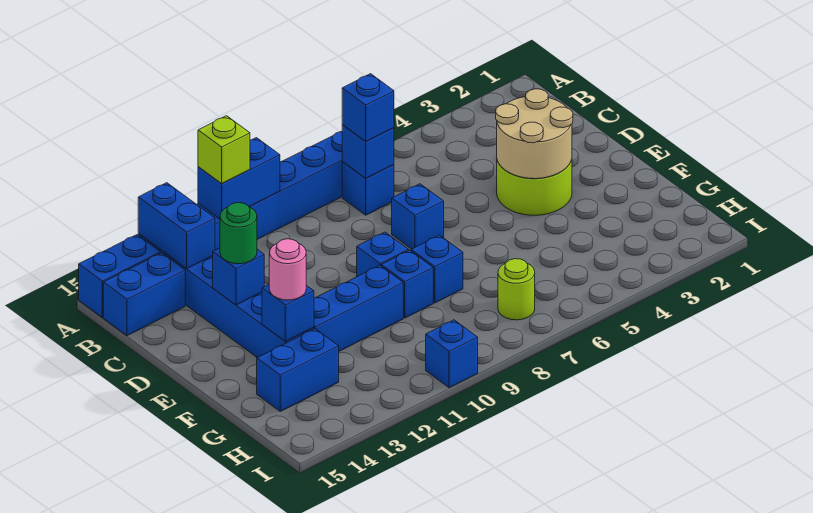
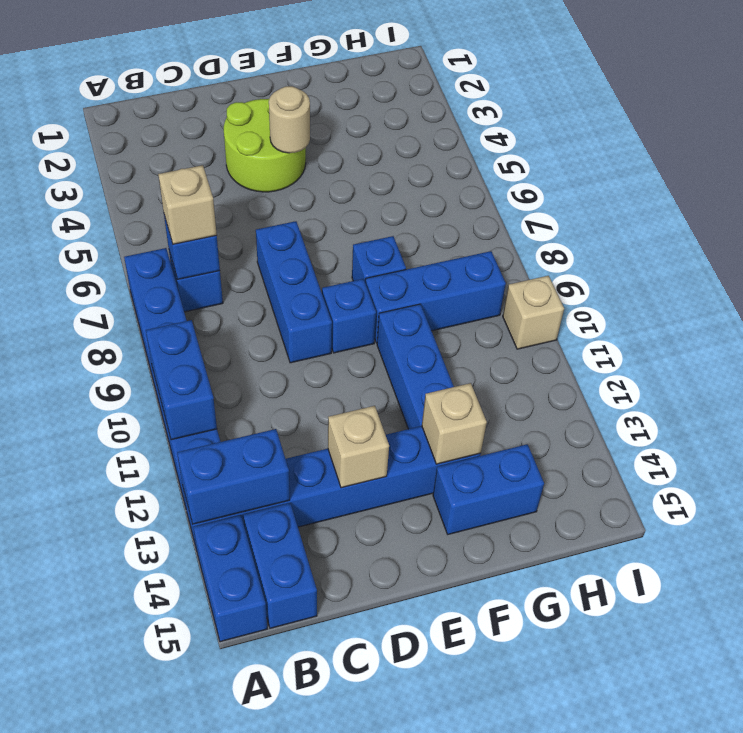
lime brick A11 level 3 -> none
blue brick B7 level 3 -> tan brick B7 level 3
tan round brick D3:E4 level 2 -> tan round brick E4 level 2
blue brick D7 level 1 -> blue brick D7:D9 level 1
blue brick D13 level 2 -> tan brick D13 level 2
green round brick D13 level 3 -> none
blue brick F9 level 1 -> blue brick F9:H9 level 1
blue brick F13 level 2 -> tan brick F13 level 2
pink round brick F13 level 3 -> none
blue brick G13:G14 level 1 -> blue brick F14:G14 level 1
lime round brick H7 level 1 -> none
blue brick I10 level 1 -> tan brick I10 level 1

